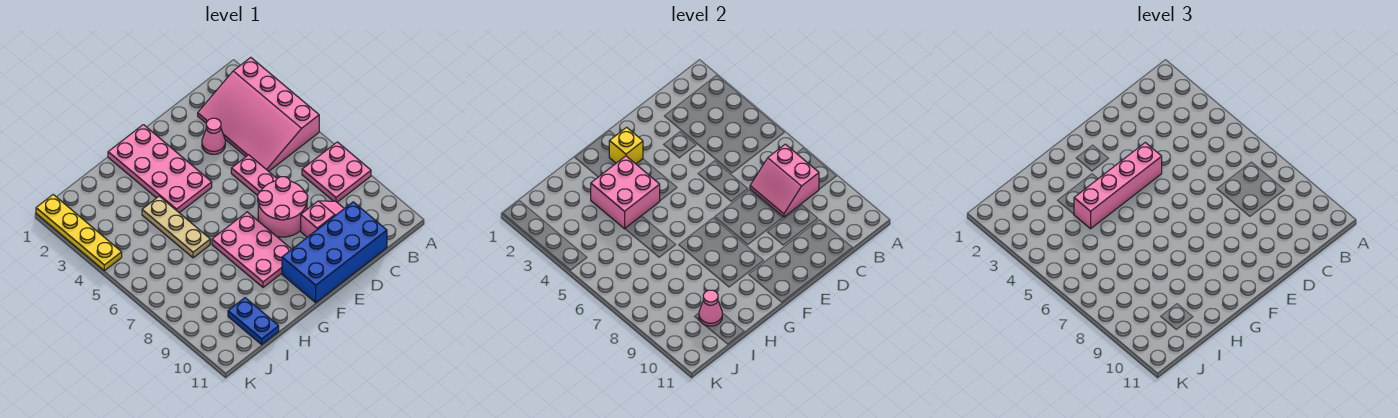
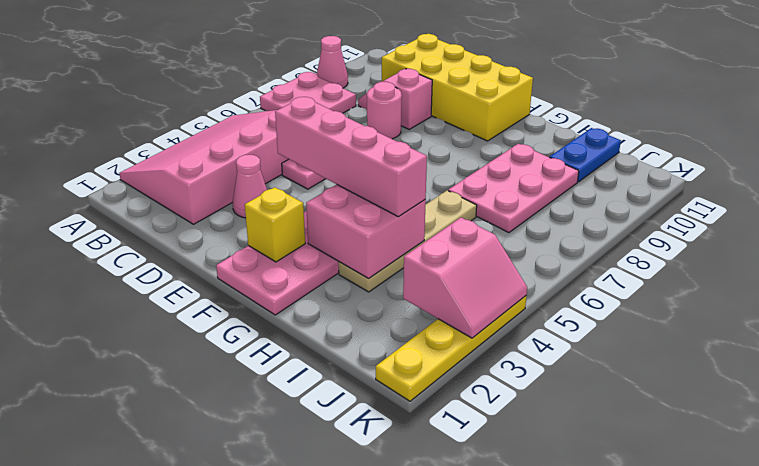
pink slope A2:C5 level 1 top A -> pink slope A2:C5 level 1 top C
pink slope B7:C8 level 2 top B -> pink slope J3:K4 level 2 top J
blue brick C10:F11 level 1 -> yellow brick C10:F11 level 1
pink round brick D7:E8 level 1 -> pink round brick D8 level 1
pink plate F7:G9 level 1 -> pink plate H7:I9 level 1
tan plate H4:H6 level 1 -> tan plate H3:H6 level 1
pink cone I10 level 2 -> pink cone A9 level 1

